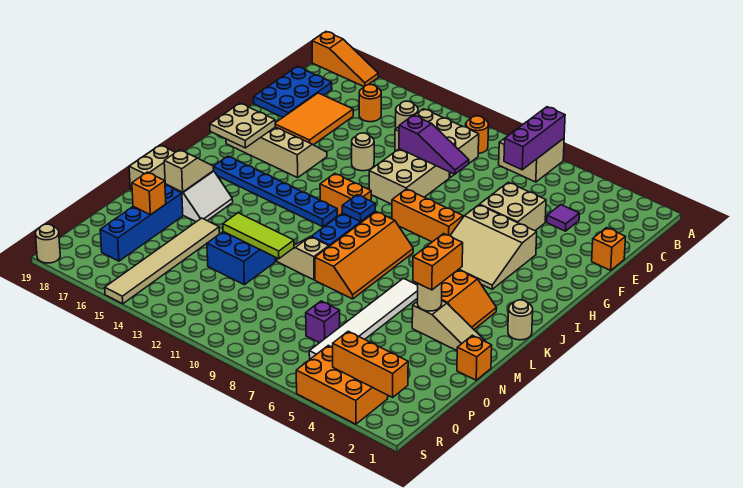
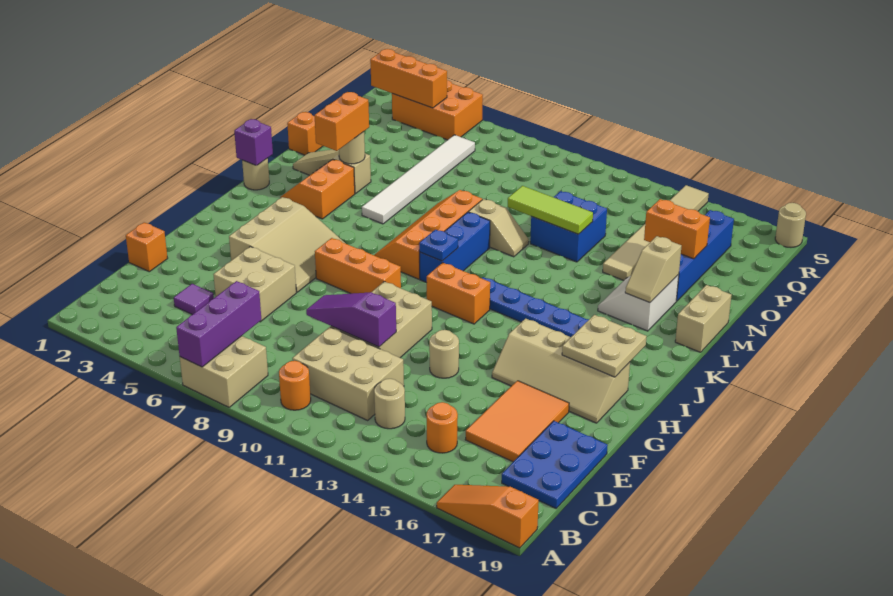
tan slope G4:I6 level 1 top G -> tan slope G4:I6 level 1 top 4
orange brick O17 level 2 -> orange brick O16:O17 level 2
purple brick P7 level 1 -> purple brick K1 level 2

